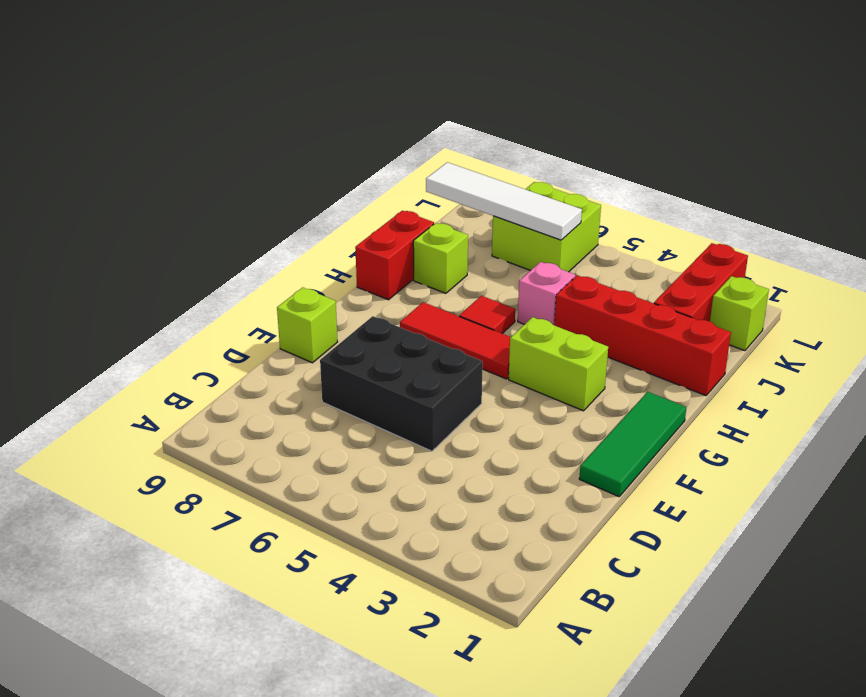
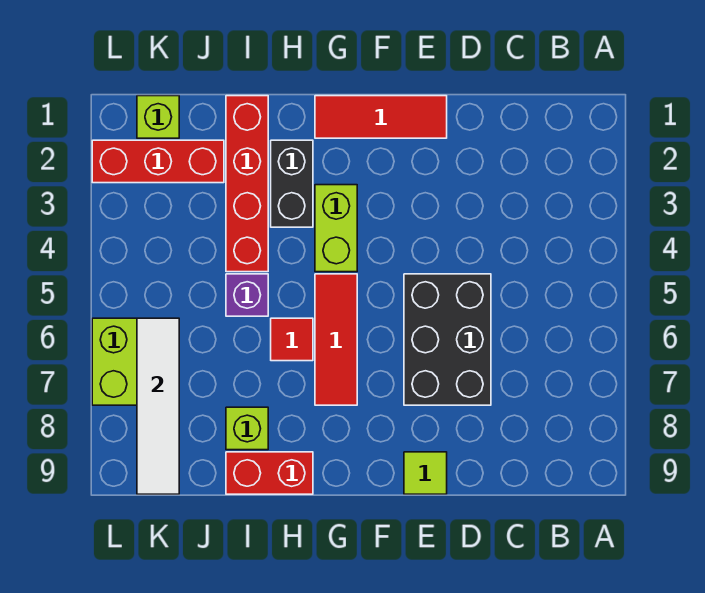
green tile E1:G1 level 1 -> red tile E1:G1 level 1
lime brick E9 level 1 -> lime tile E9 level 1
none -> black brick H2:H3 level 1
pink brick I5 level 1 -> purple brick I5 level 1

